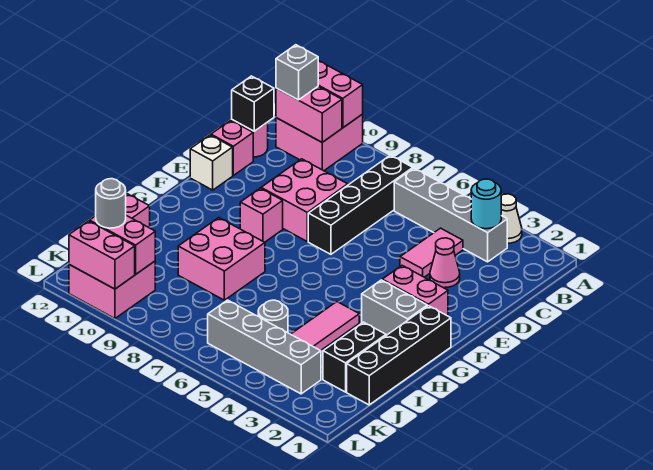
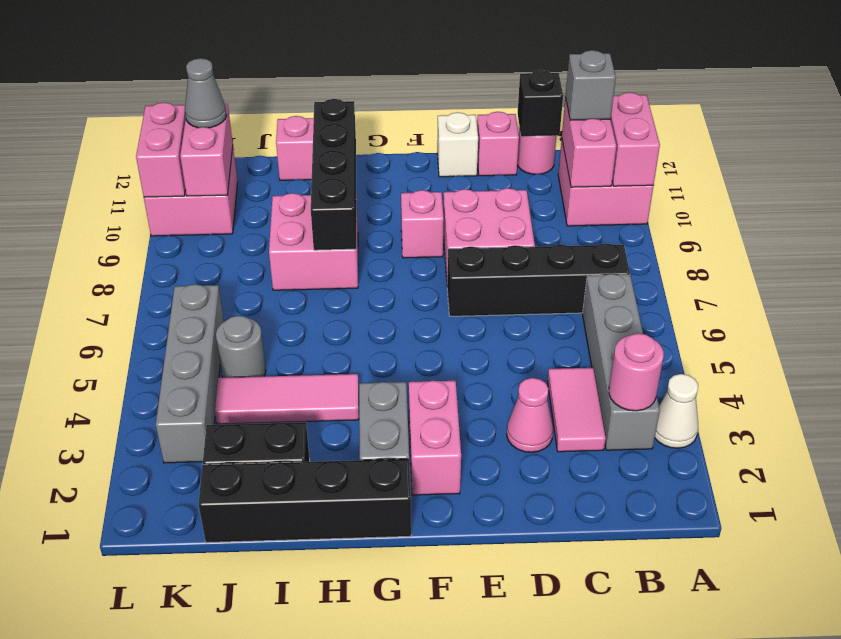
cyan round brick B3 level 2 -> pink round brick B3 level 2
pink tile C4:D4 level 1 -> pink tile C3:C4 level 1
none -> black brick H8:H11 level 2
grey round brick K11 level 3 -> grey cone K11 level 3

